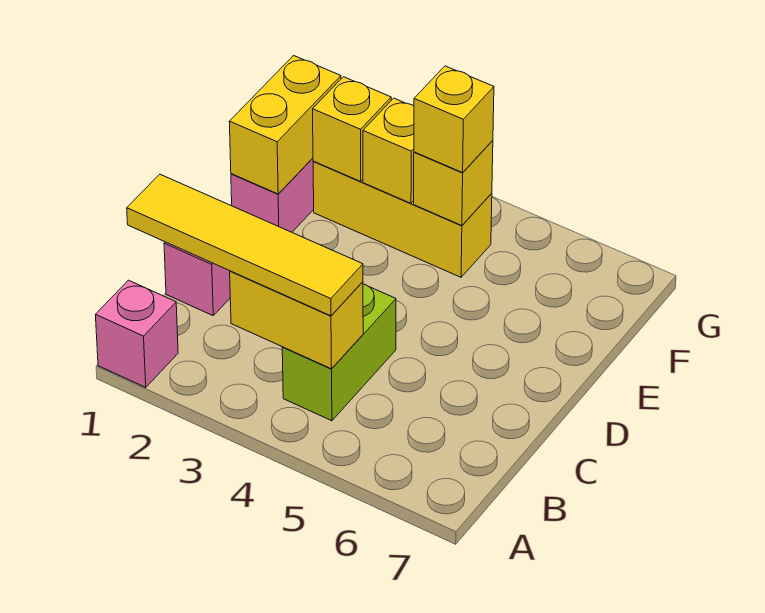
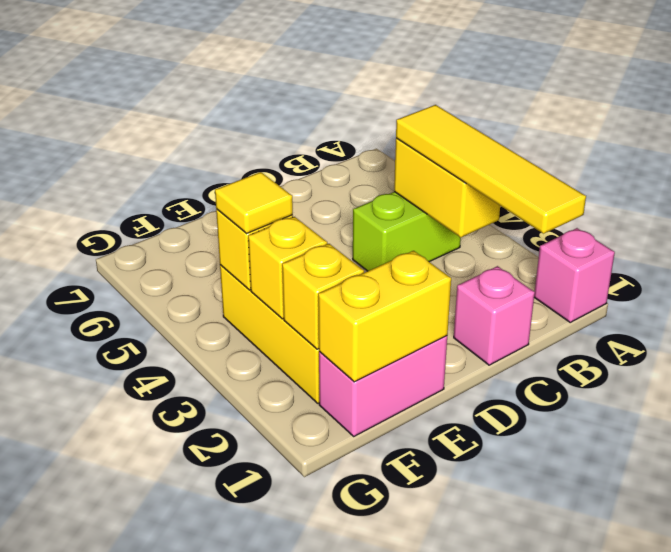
yellow brick F4 level 3 -> yellow tile F4 level 3

